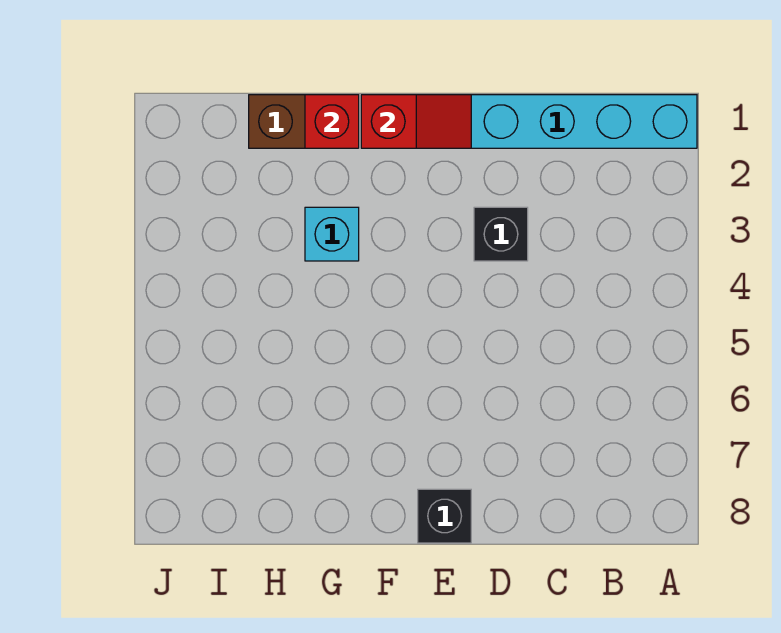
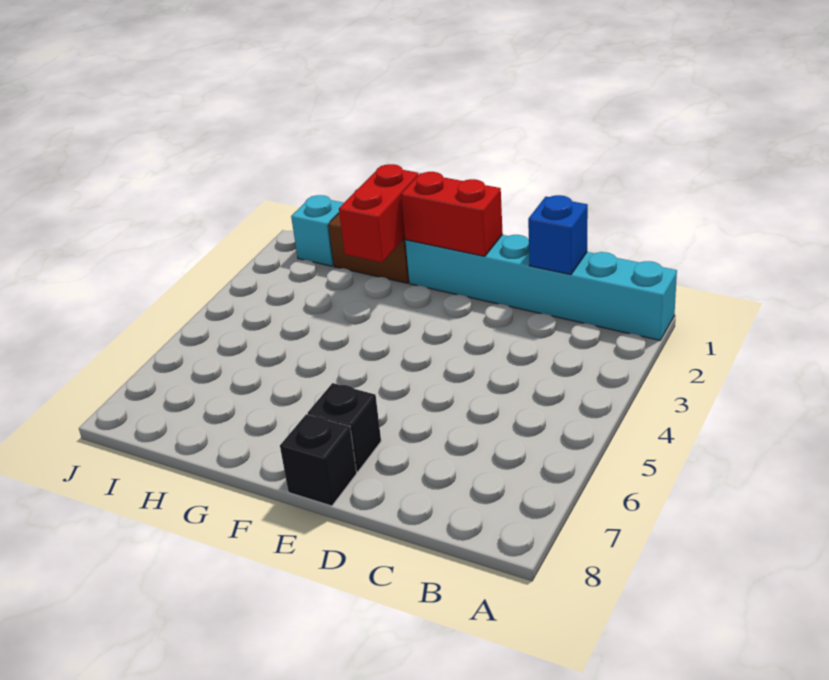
none -> blue brick C1 level 2
black brick D3 level 1 -> black brick E7 level 1
red slope E1:F1 level 2 top F -> red brick E1:F1 level 2
red brick G1 level 2 -> red brick G1:G2 level 2
cyan brick G3 level 1 -> cyan brick I1 level 1

